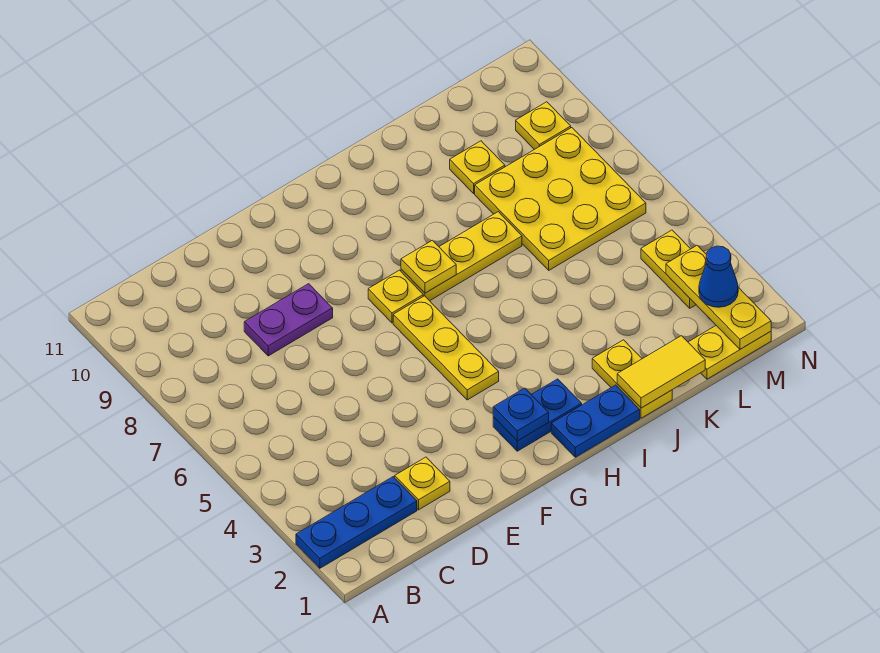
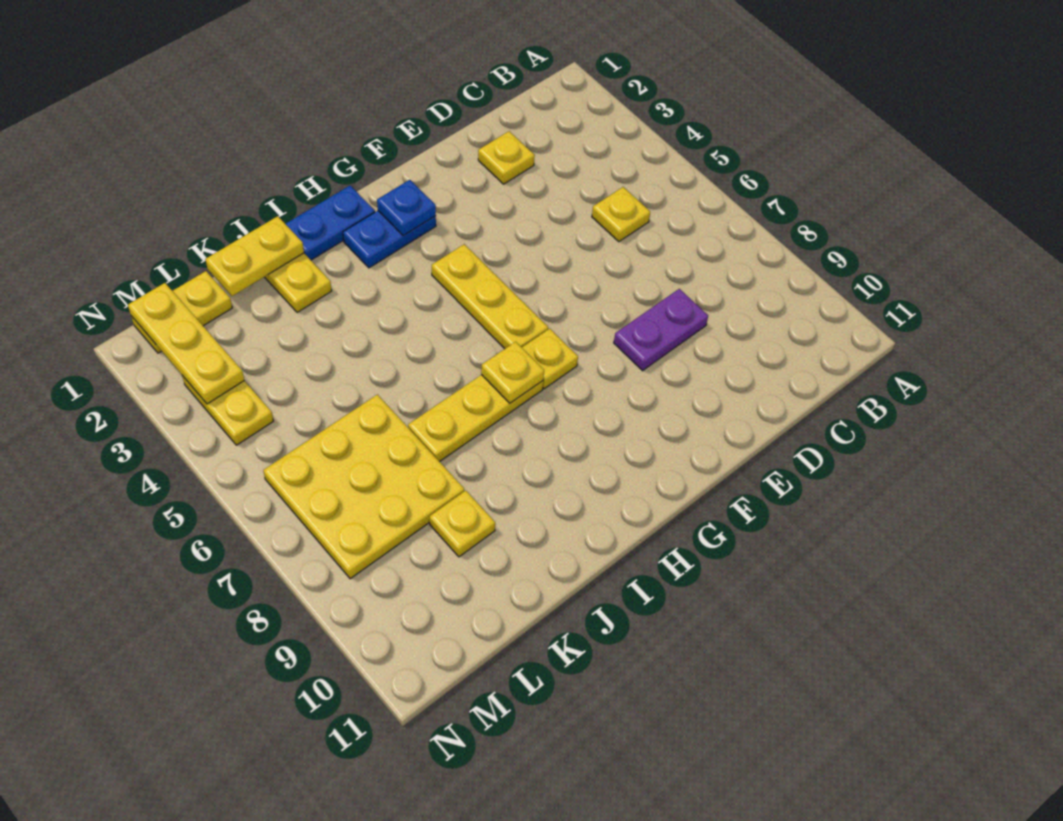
blue plate A2:C2 level 1 -> none
yellow tile J1:K1 level 2 -> yellow plate J1:K1 level 2
blue cone M2 level 3 -> none
yellow plate M9 level 1 -> yellow plate C5 level 1

